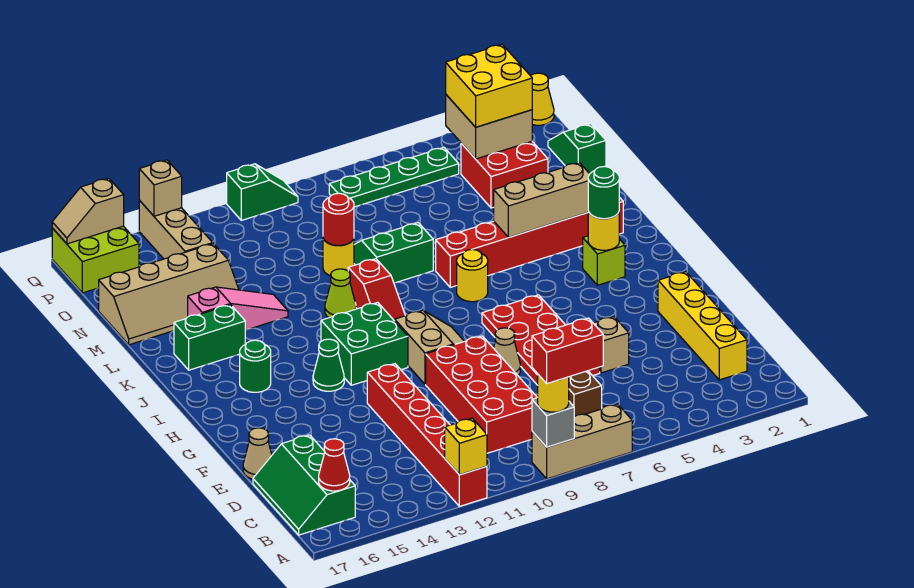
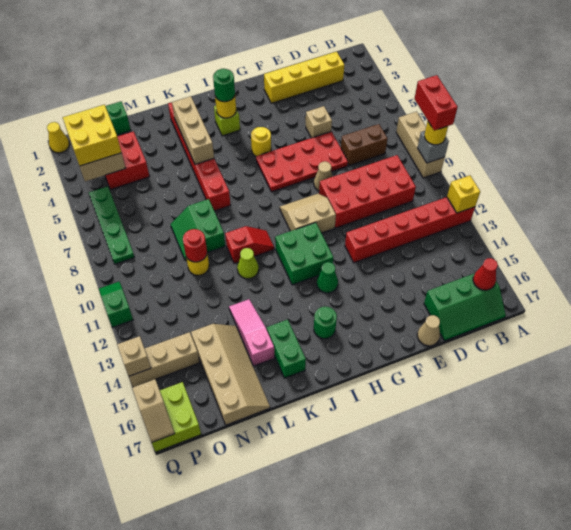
yellow round brick J7 level 1 -> yellow round brick H5 level 1

